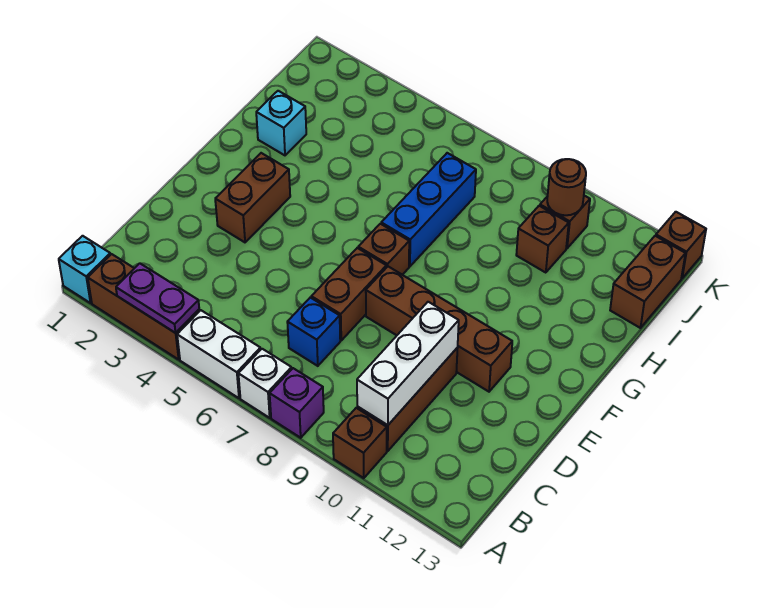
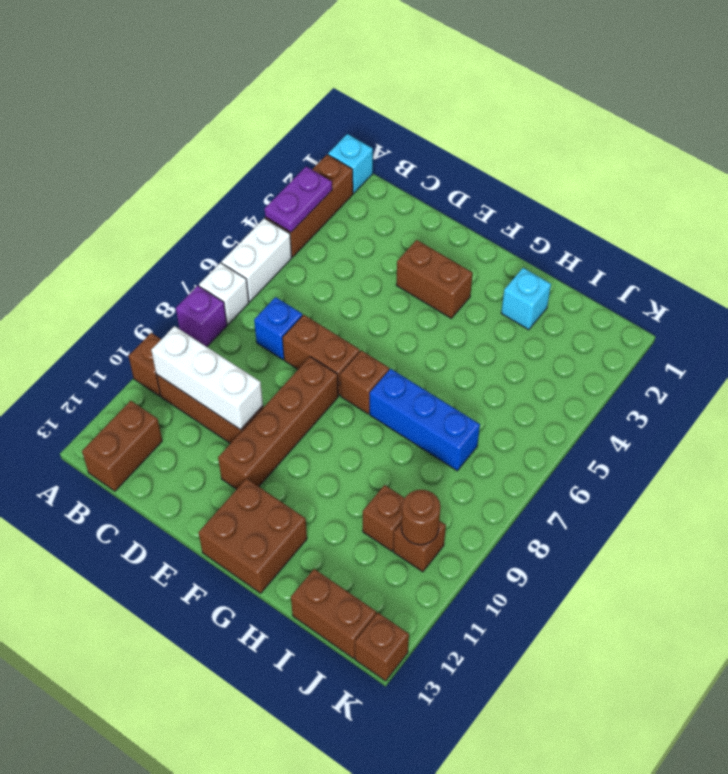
none -> brown brick B12:B13 level 1
none -> brown brick F12:G13 level 1

